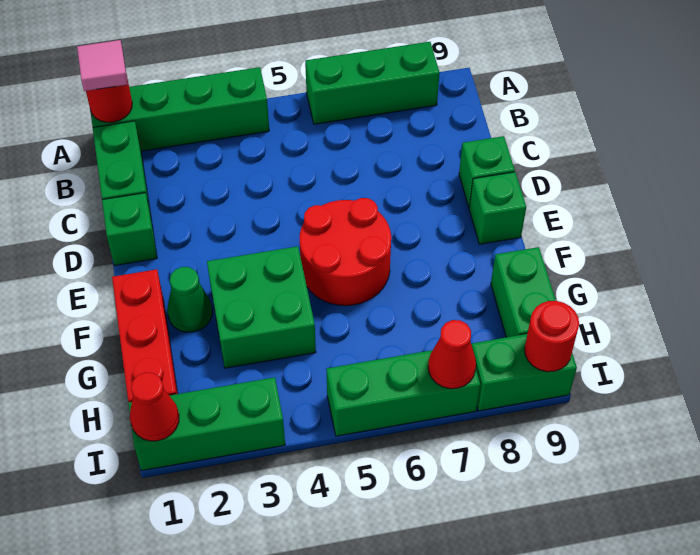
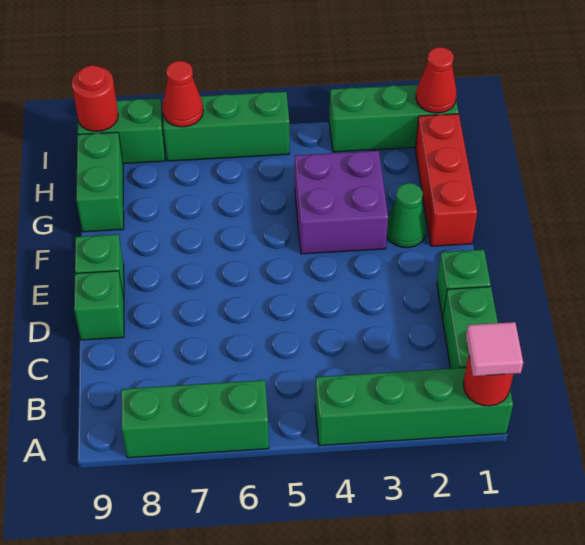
red round brick E5:F6 level 1 -> none
green brick F3:G4 level 1 -> purple brick F3:G4 level 1

